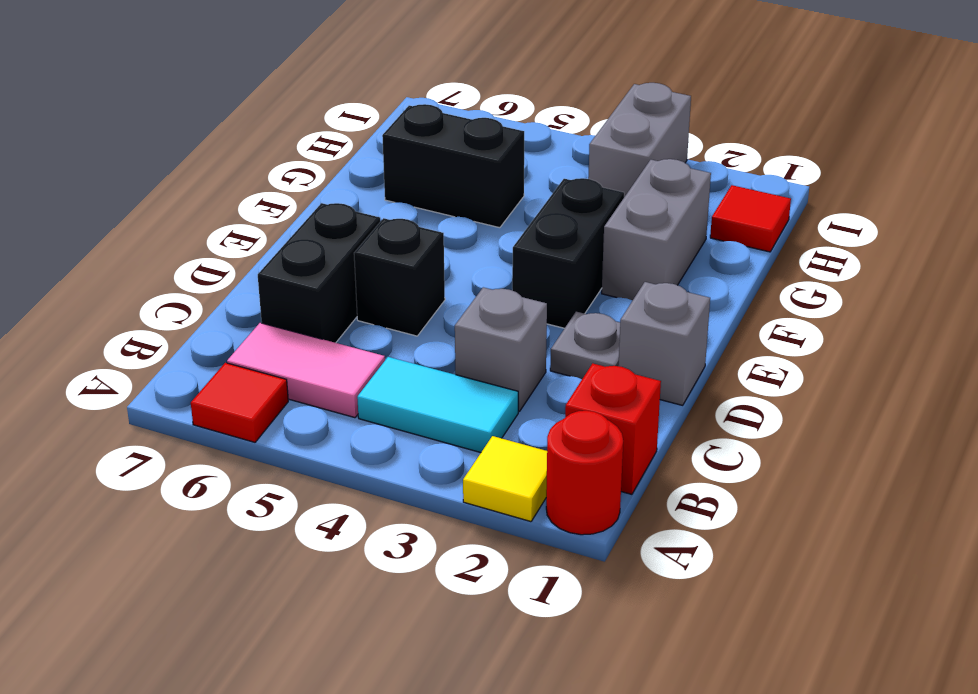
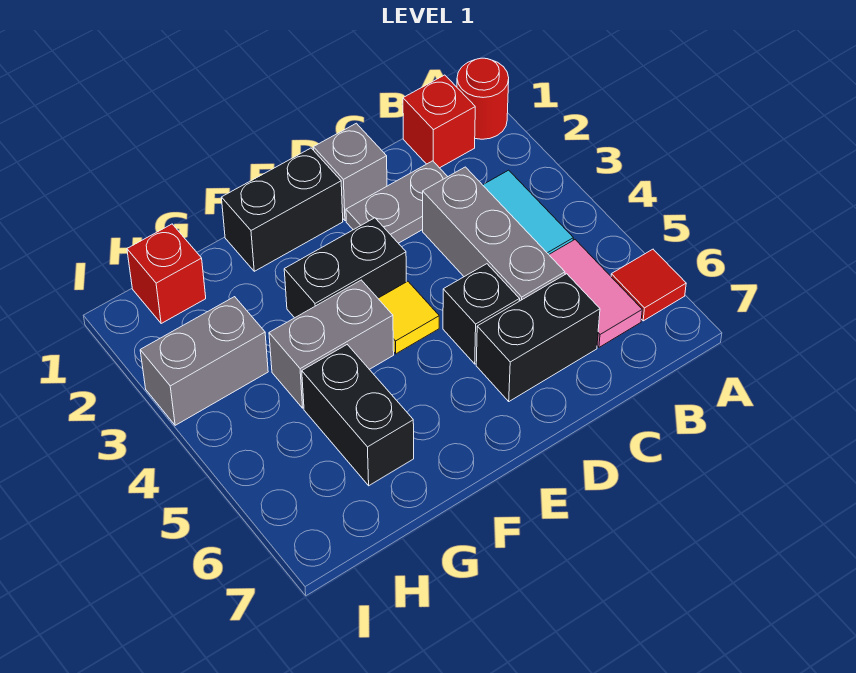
yellow tile A2 level 1 -> yellow tile E4 level 1
grey brick C3 level 1 -> grey brick C3:C5 level 1
grey plate D2 level 1 -> grey plate C2:D2 level 1
none -> black brick E1:F1 level 1
grey brick F2:G2 level 1 -> grey brick F4:G4 level 1
red tile H1 level 1 -> red brick H1 level 1

